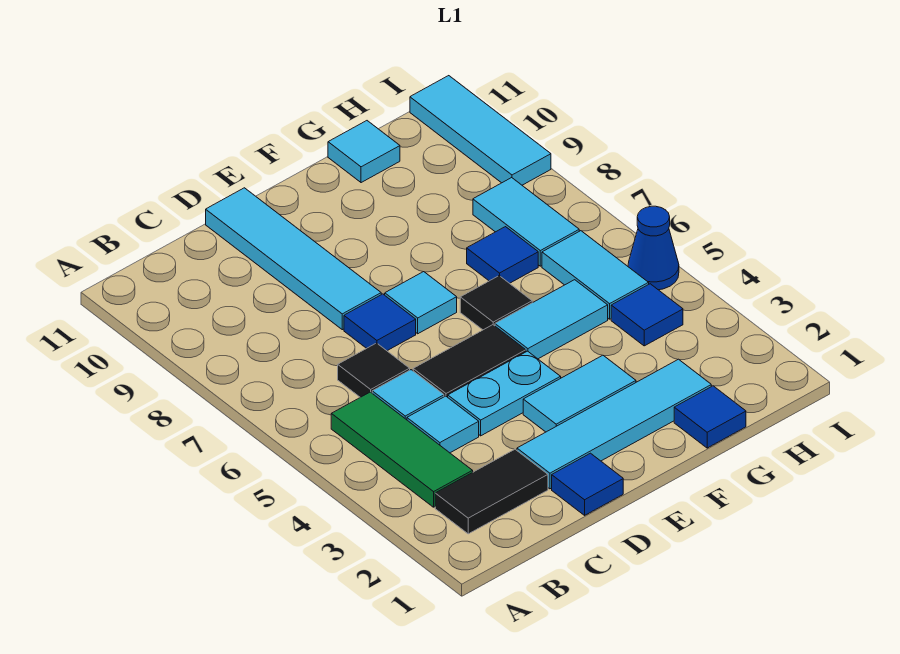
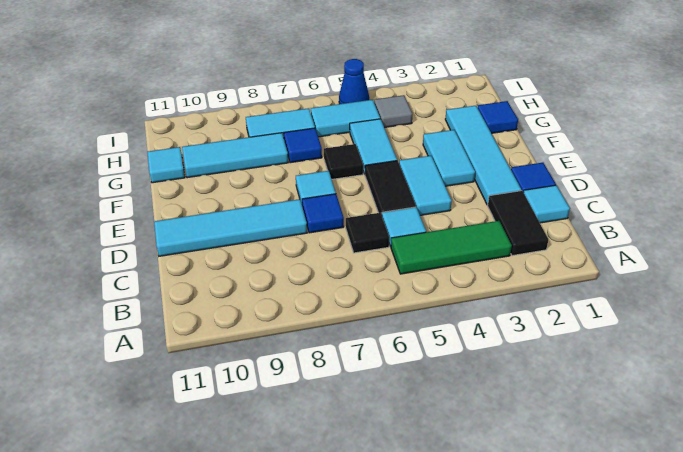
cyan tile C4 level 1 -> cyan tile C1 level 1
cyan plate D4:E4 level 1 -> cyan tile D4:E4 level 1
blue tile H4 level 1 -> grey tile H4 level 1
cyan tile I9:I11 level 1 -> cyan tile G8:G10 level 1

